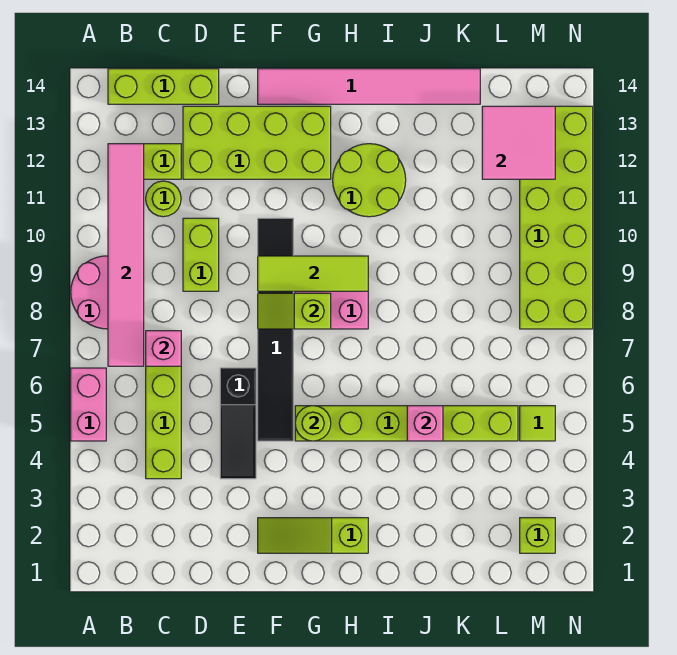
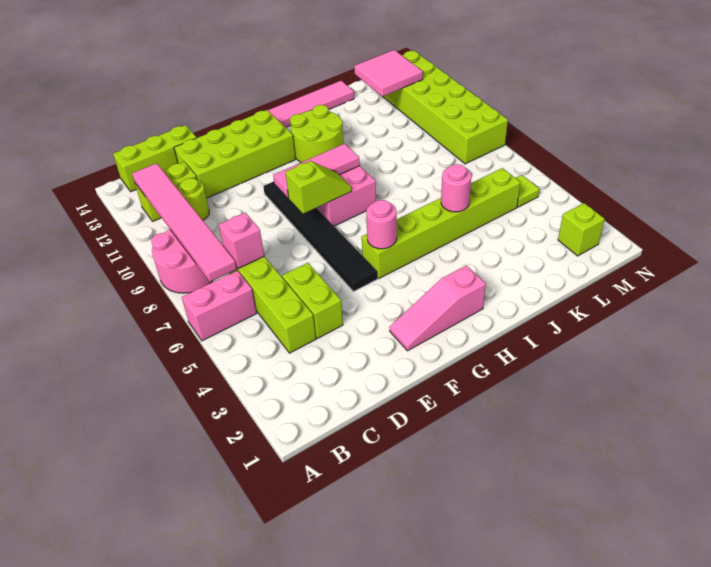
pink brick A5:A6 level 1 -> pink brick A6:B6 level 1
lime brick D9:D10 level 1 -> lime brick D4:D5 level 1
black slope E4:E6 level 1 top 6 -> none
lime slope F2:H2 level 1 top H -> pink slope F2:H2 level 1 top H
lime slope F8:G8 level 2 top G -> lime slope F8:G8 level 2 top F
lime tile F9:H9 level 2 -> pink tile F9:H9 level 2
lime round brick G5 level 2 -> pink round brick G5 level 2
pink brick J5 level 2 -> pink round brick J5 level 2

